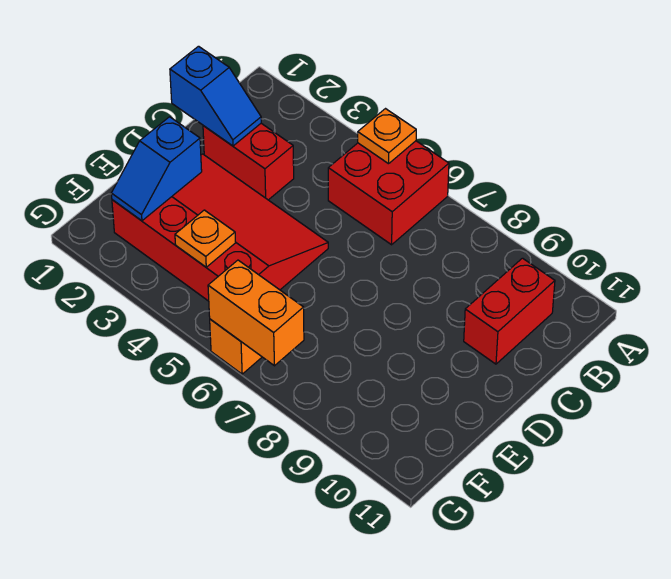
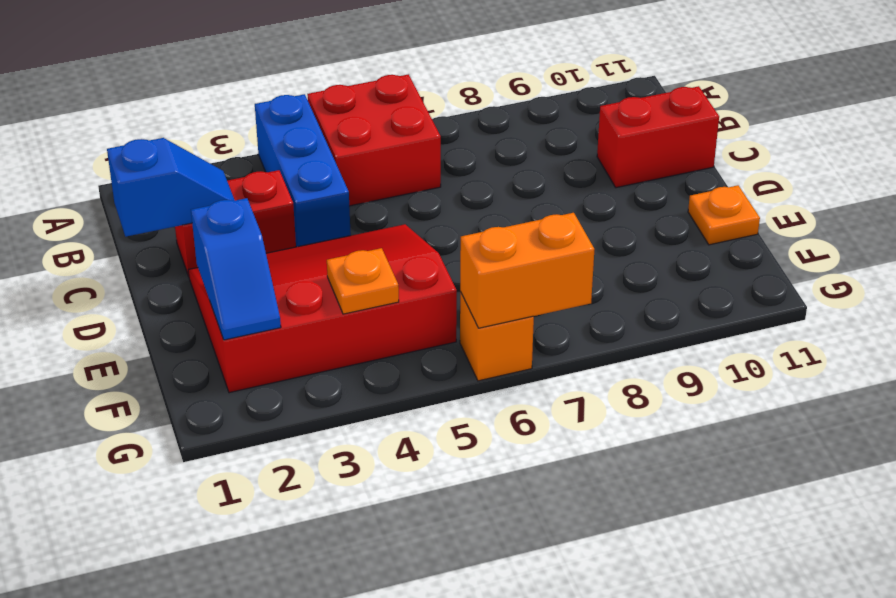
none -> blue brick A4:C4 level 1
orange plate A5 level 2 -> orange plate E11 level 1
red brick B10:C10 level 1 -> red brick C10:C11 level 1

